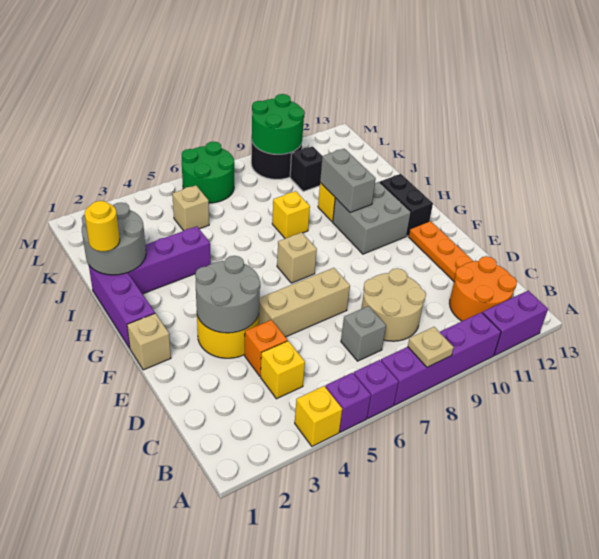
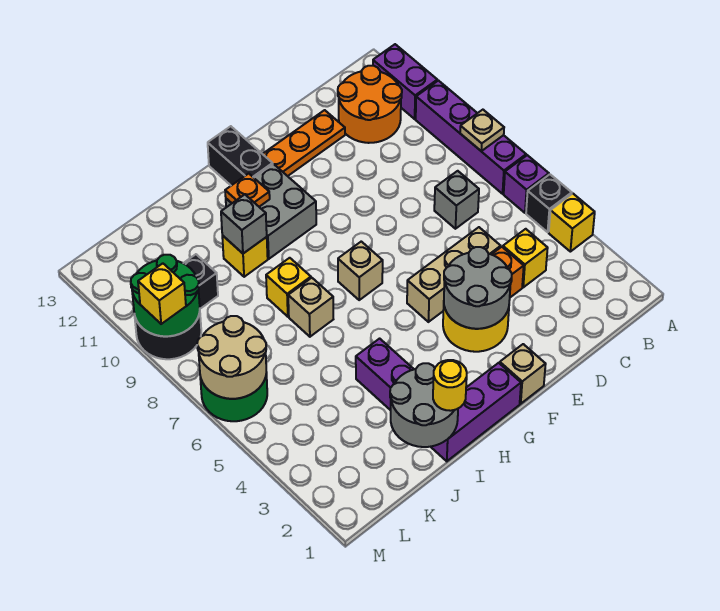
purple brick A5 level 1 -> black brick A5 level 1
tan round brick C8:D9 level 1 -> tan round brick L6:M7 level 2
tan brick E5:E7 level 1 -> tan brick D5:F5 level 1
black brick G12:H12 level 1 -> black brick G12:G13 level 1
grey brick H10:I10 level 2 -> grey brick I10 level 2
none -> orange plate H11 level 2
tan brick K5 level 1 -> tan brick I7 level 1
none -> yellow brick M9 level 3

